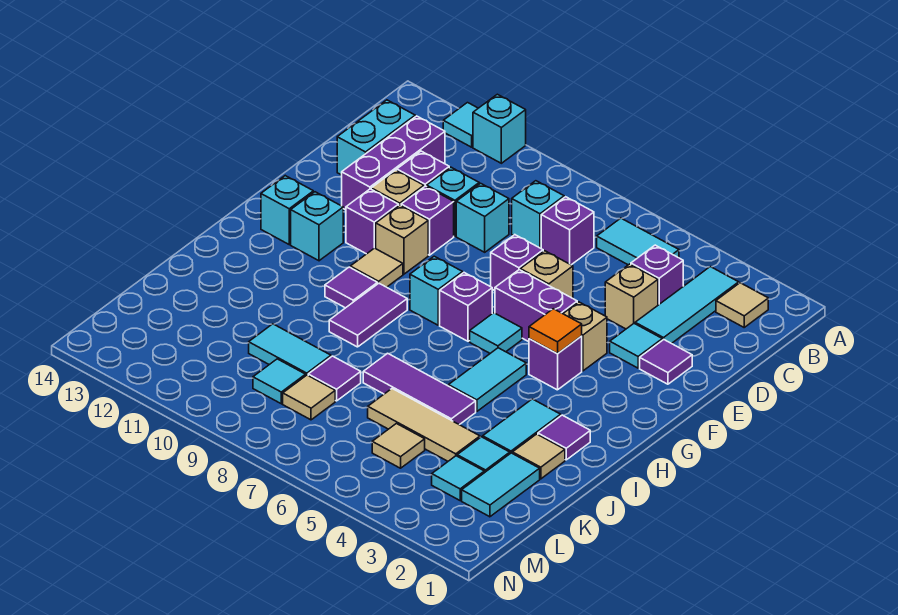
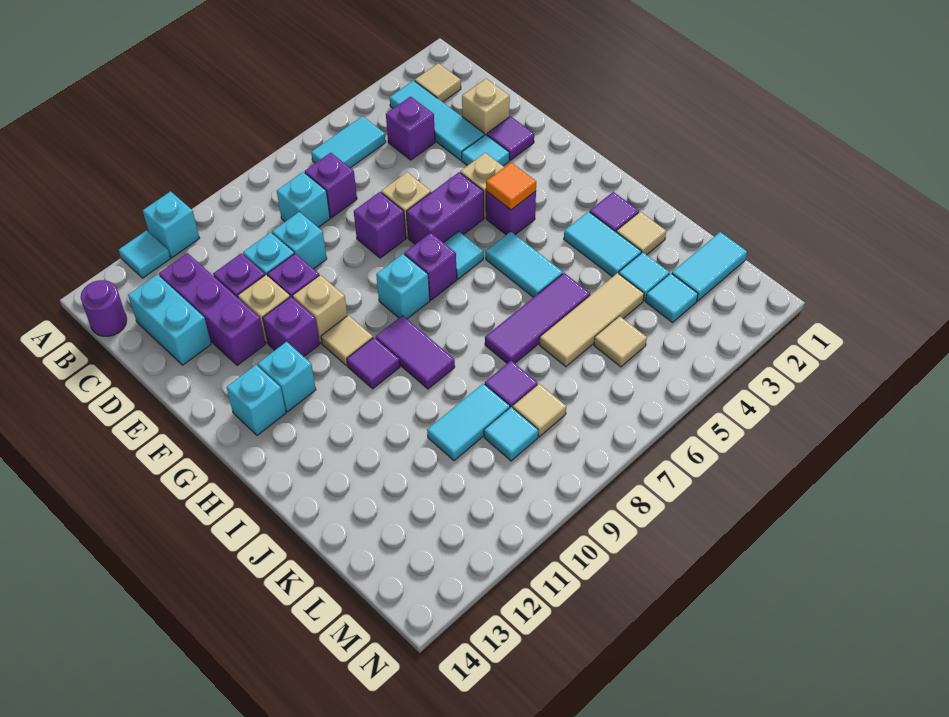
none -> purple round brick B14 level 1
tan brick D4 level 1 -> tan brick D2 level 1
cyan tile K2:L2 level 1 -> cyan tile L1:L2 level 1

